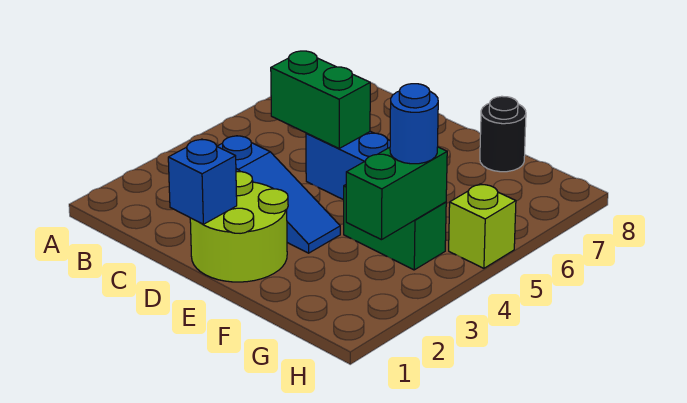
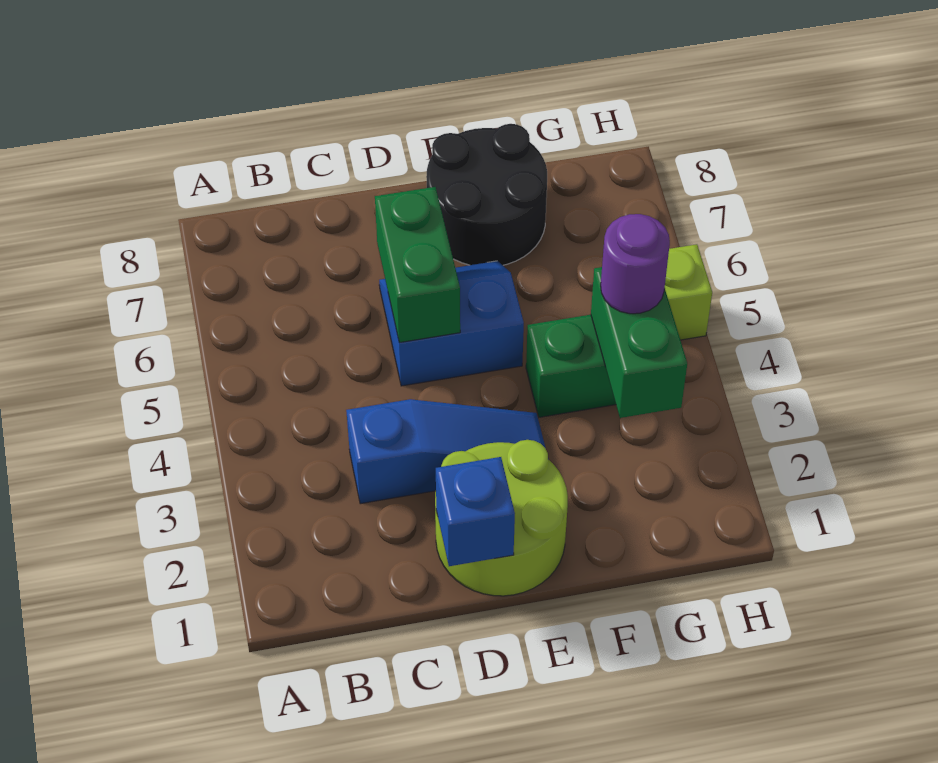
green brick C5:D5 level 2 -> green brick D5:D6 level 2
black round brick F8 level 1 -> black round brick E7:F8 level 1
blue round brick G4 level 3 -> purple round brick G4 level 3

